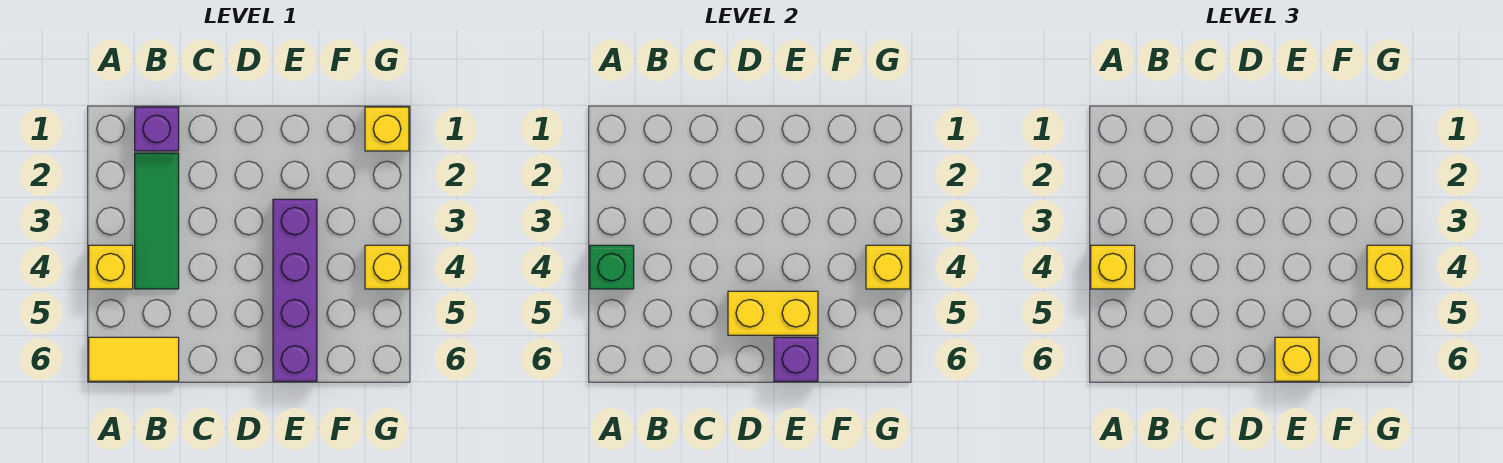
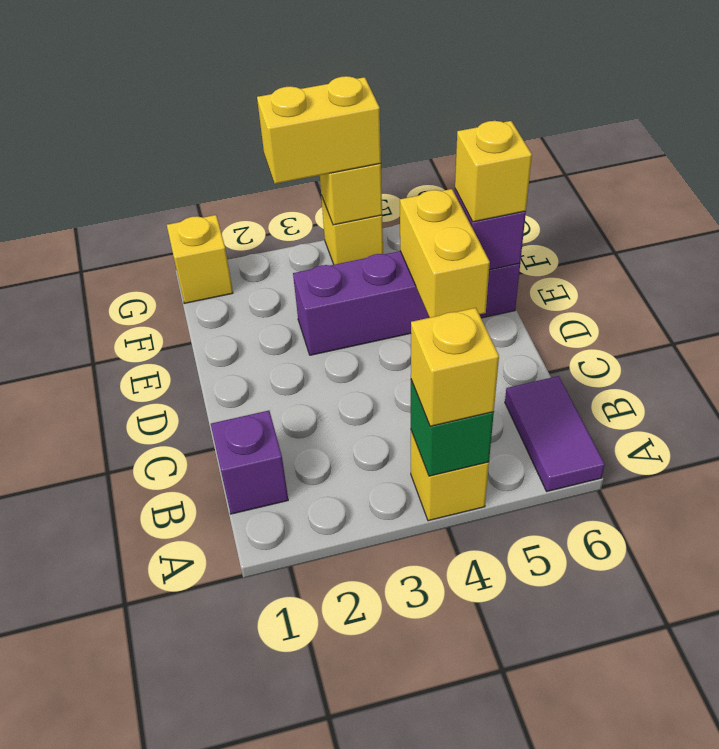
yellow tile A6:B6 level 1 -> purple tile A6:B6 level 1
green tile B2:B4 level 1 -> none
yellow brick G4 level 3 -> yellow brick G3:G4 level 3

